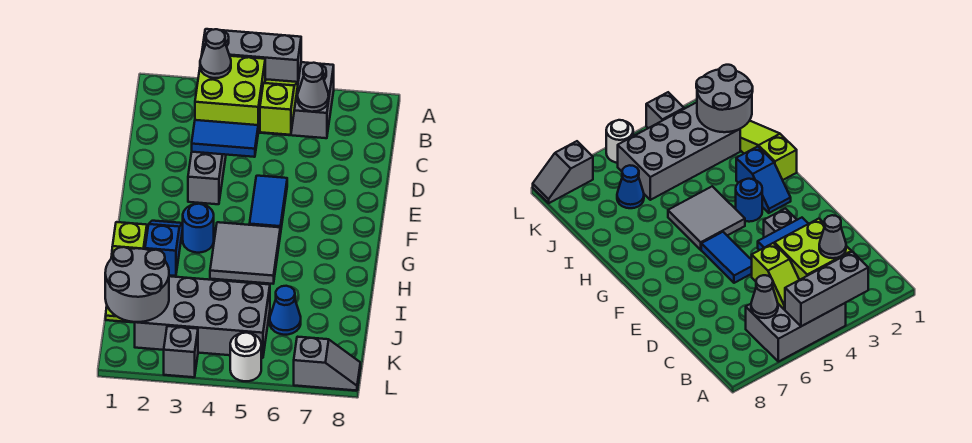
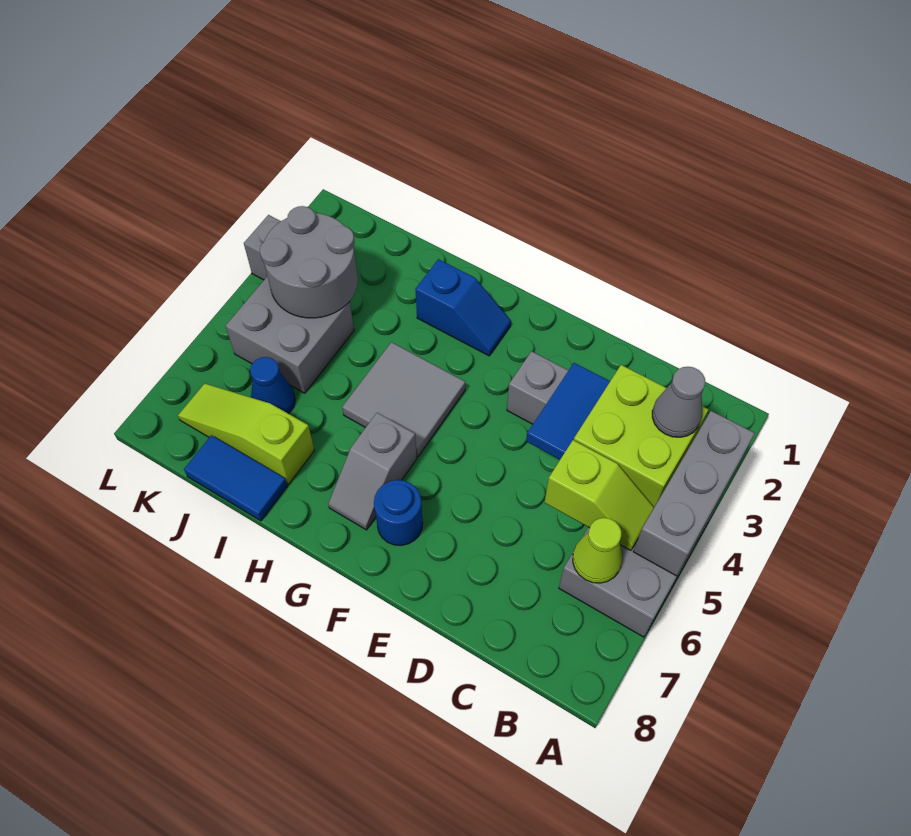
grey cone B6 level 2 -> lime cone B6 level 2
blue tile E5:F5 level 1 -> blue tile I8:J8 level 1
blue round brick G3 level 1 -> blue round brick F7 level 1
lime slope H1:J1 level 1 top H -> lime slope I7:K7 level 1 top I
grey round brick J1:K2 level 2 -> grey round brick J3:K4 level 2
grey brick J2:K5 level 1 -> grey brick J4:K5 level 1
white round brick L5 level 1 -> none
grey slope L7:L8 level 1 top 7 -> grey slope G6:G7 level 1 top 6

